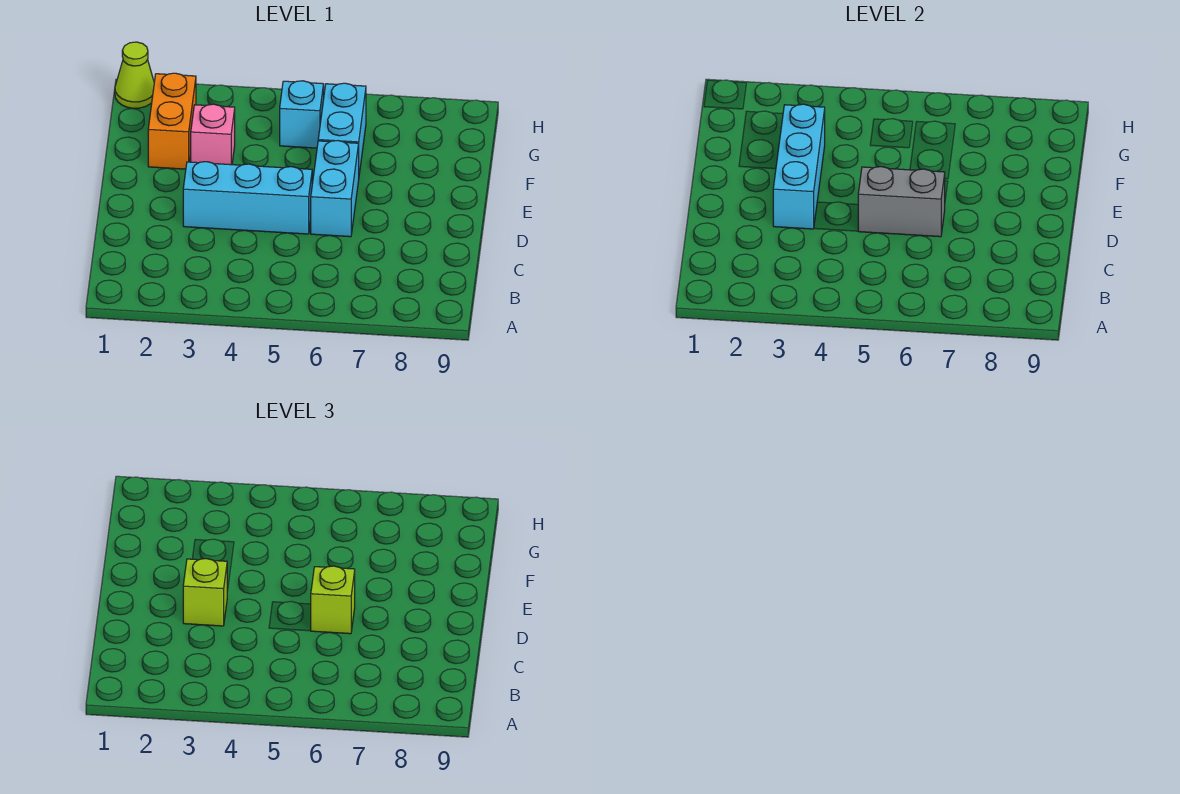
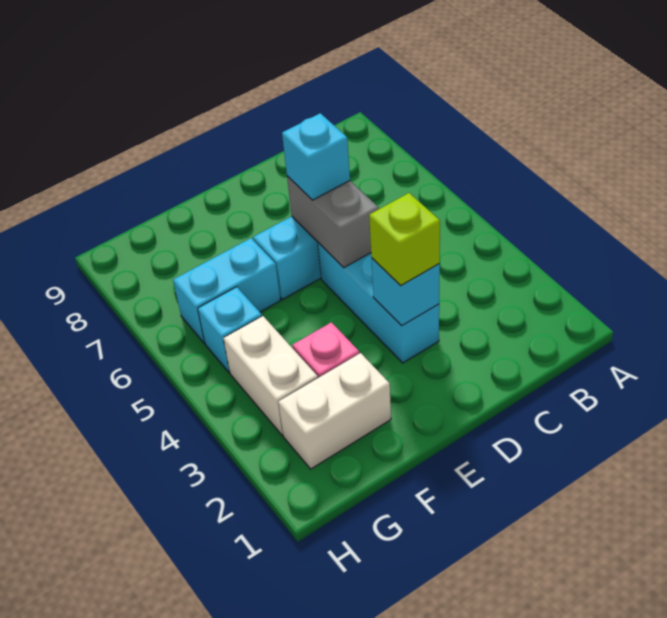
cyan brick D3:F3 level 2 -> cyan brick D3 level 2
lime brick D6 level 3 -> cyan brick D6 level 3
orange brick F2:G2 level 1 -> white brick F2:G2 level 1
none -> white brick G3:G4 level 1
lime cone H1 level 1 -> none

